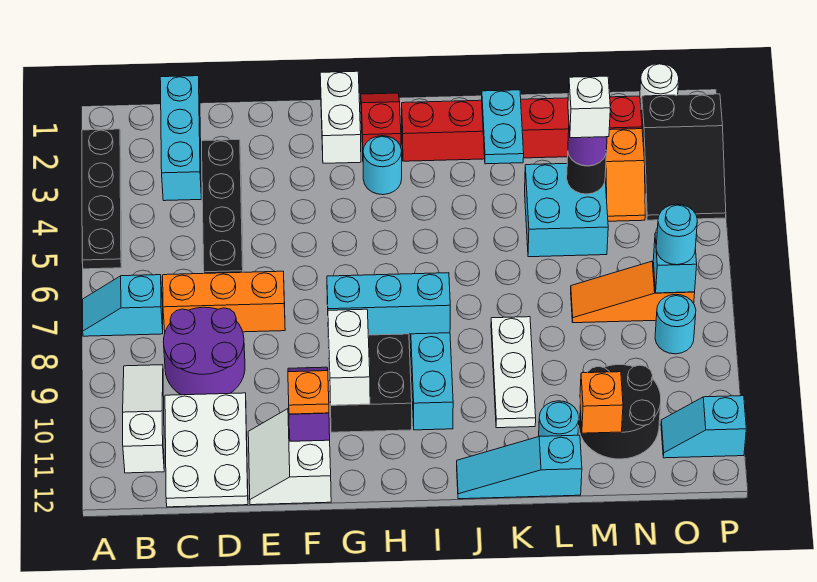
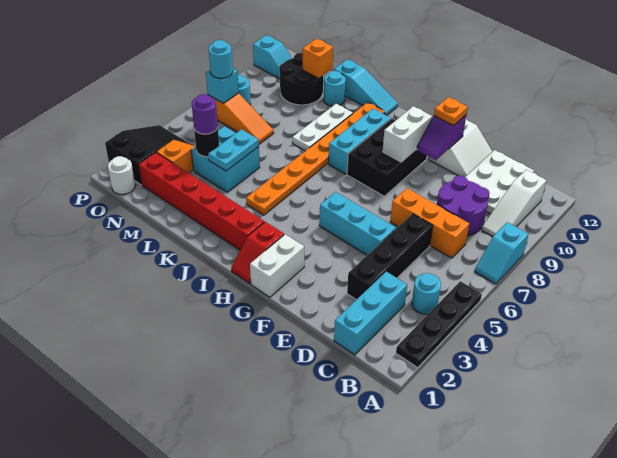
cyan slope A7:B7 level 1 top B -> cyan slope A7:A8 level 1 top 8
cyan brick G8:I8 level 2 -> cyan brick E5:G5 level 1
cyan round brick H3 level 1 -> cyan round brick B4 level 1
none -> orange plate J4:J11 level 1
cyan plate K2:K3 level 2 -> cyan plate L4:L5 level 2
white brick M4 level 4 -> none

